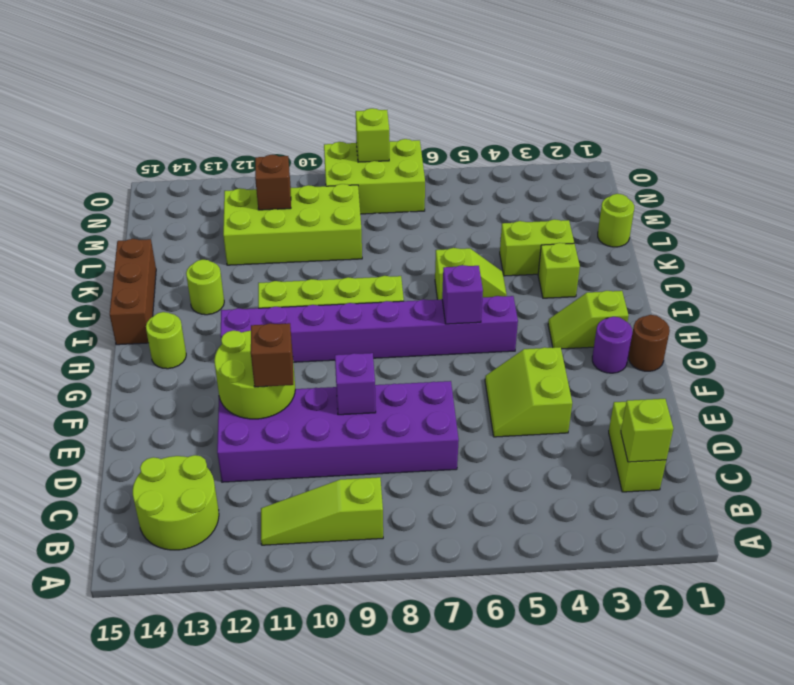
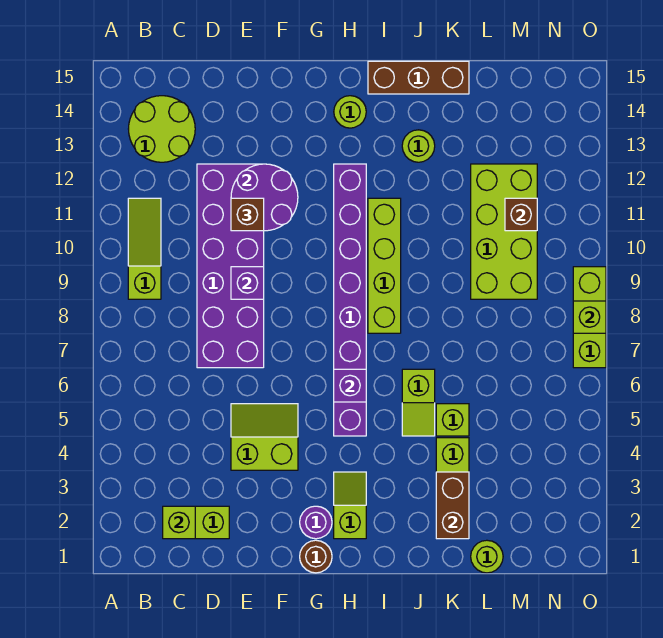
lime round brick E11:F12 level 2 -> purple round brick E11:F12 level 2
lime brick J3 level 1 -> lime brick K5 level 1
none -> brown brick K2:K3 level 2
lime brick N7:O9 level 1 -> lime brick O7:O9 level 1

